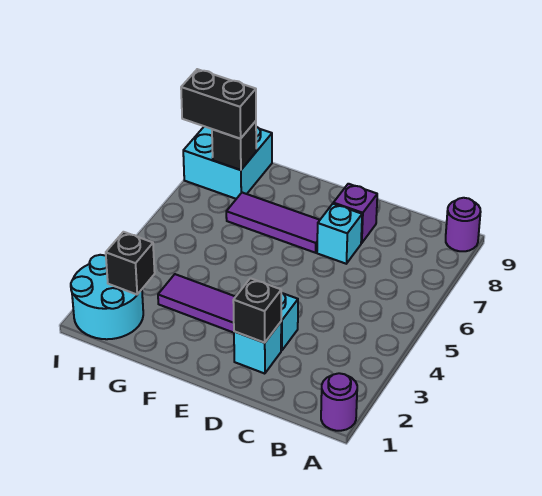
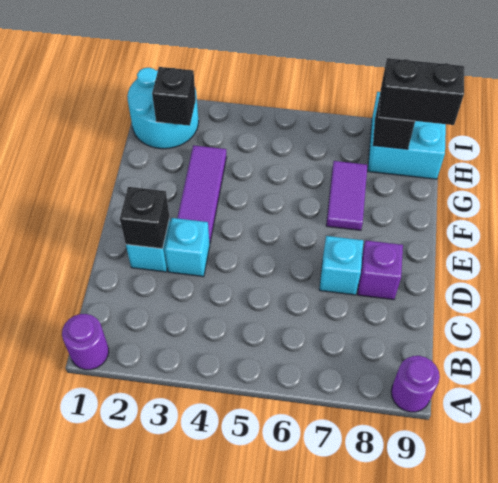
purple tile E7:G7 level 1 -> purple tile F7:G7 level 1
black brick H8:I8 level 3 -> black brick H8:H9 level 3

